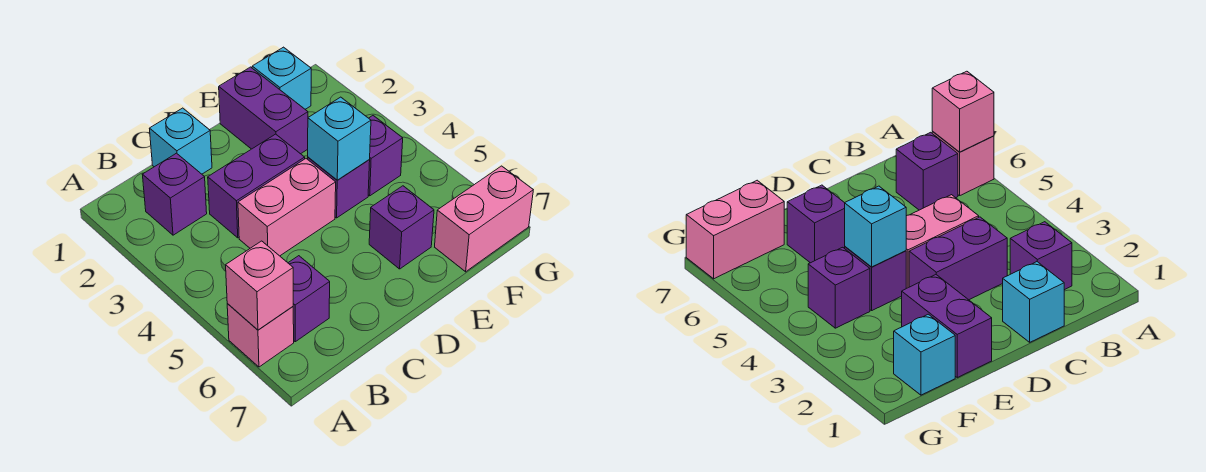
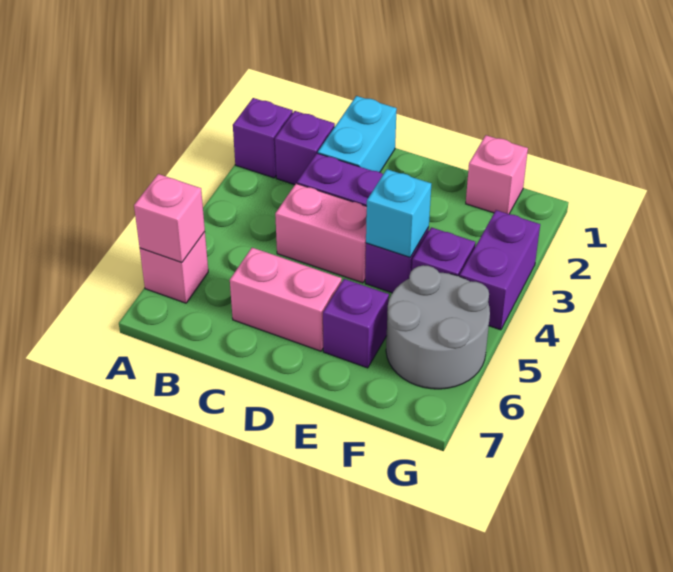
purple brick B6 level 1 -> purple brick A2 level 1
cyan brick C1 level 1 -> cyan brick C1:C2 level 1
purple brick E1:E2 level 1 -> purple brick G3:G4 level 1
cyan brick F1 level 1 -> pink brick F1 level 1
none -> grey round brick F5:G6 level 1
pink brick F7:G7 level 1 -> pink brick C6:D6 level 1

